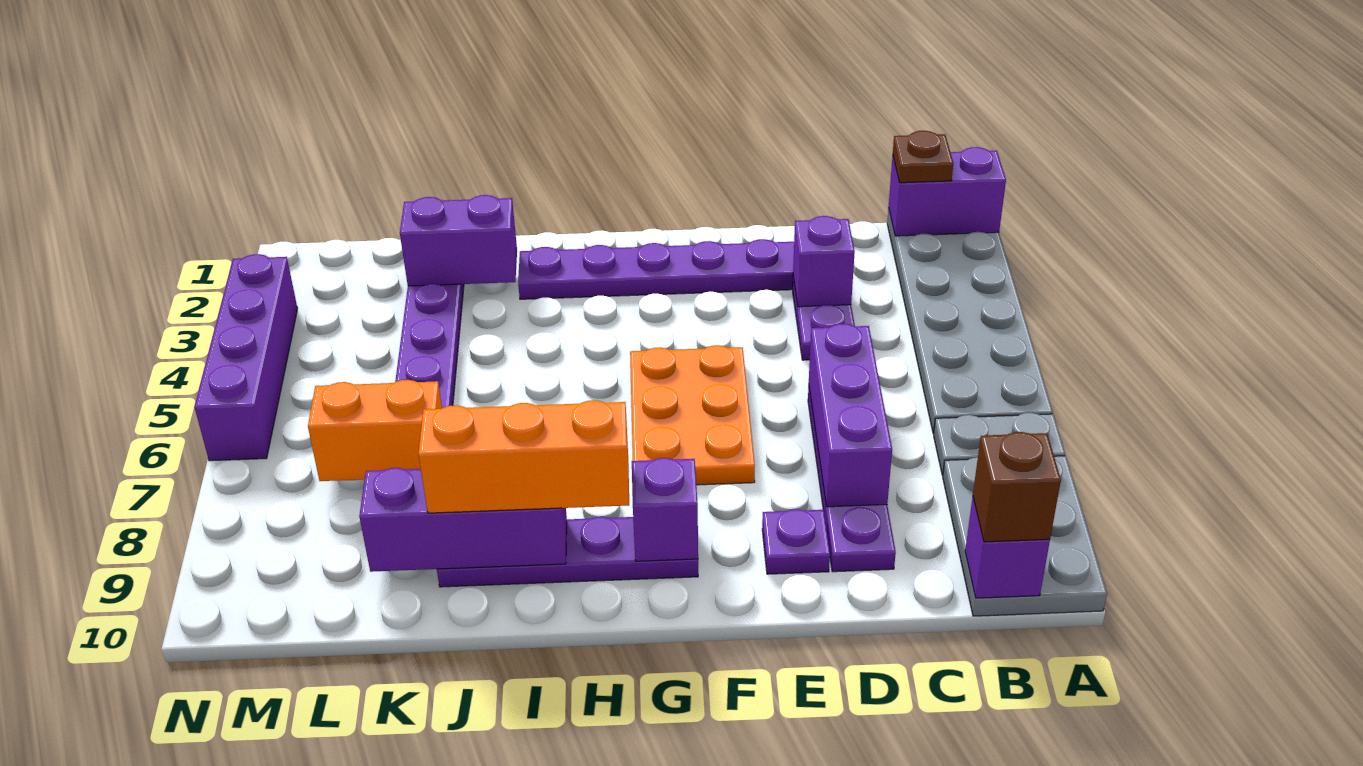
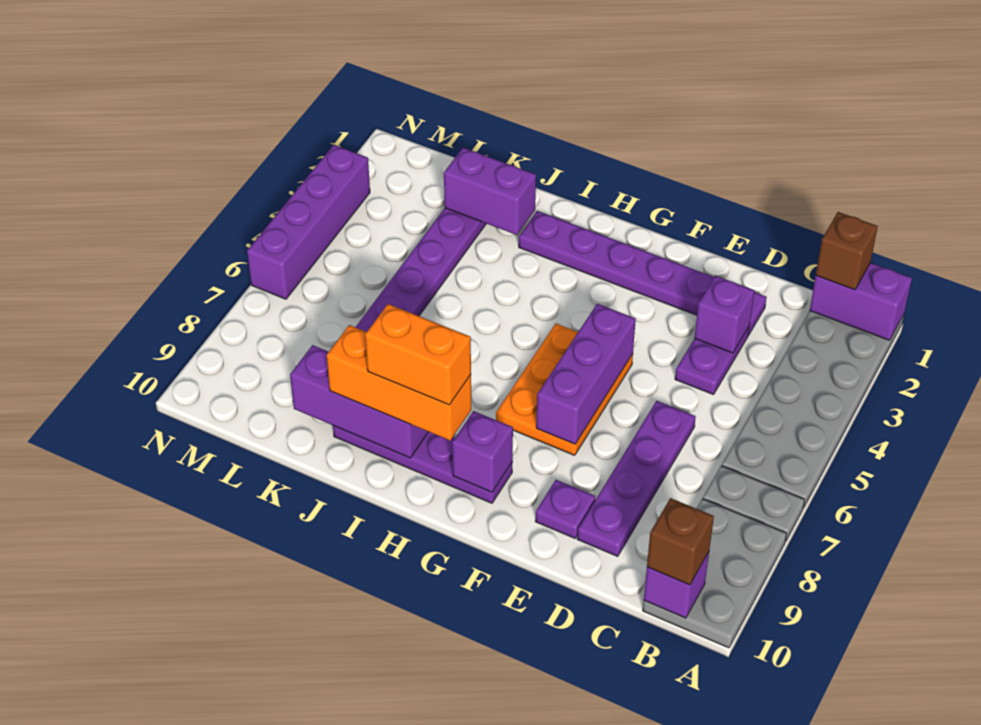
brown plate B1 level 3 -> brown brick B1 level 3
purple brick D6:D8 level 2 -> purple brick F5:F7 level 2
orange brick K7:L7 level 2 -> orange brick H9:I9 level 4

